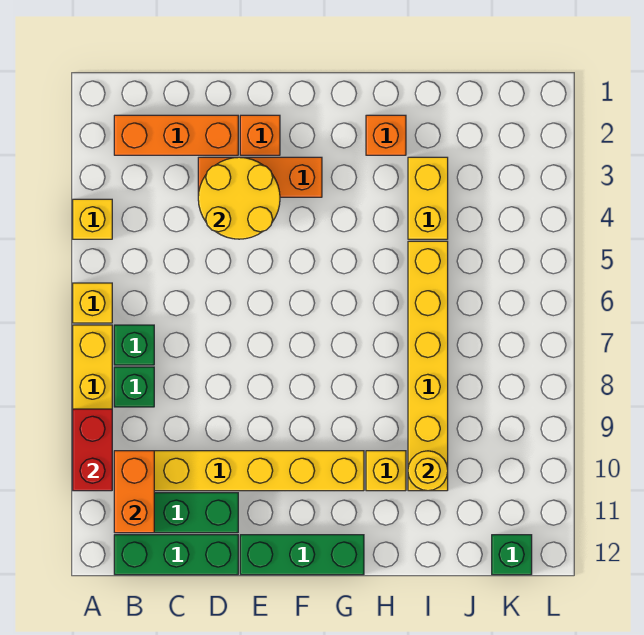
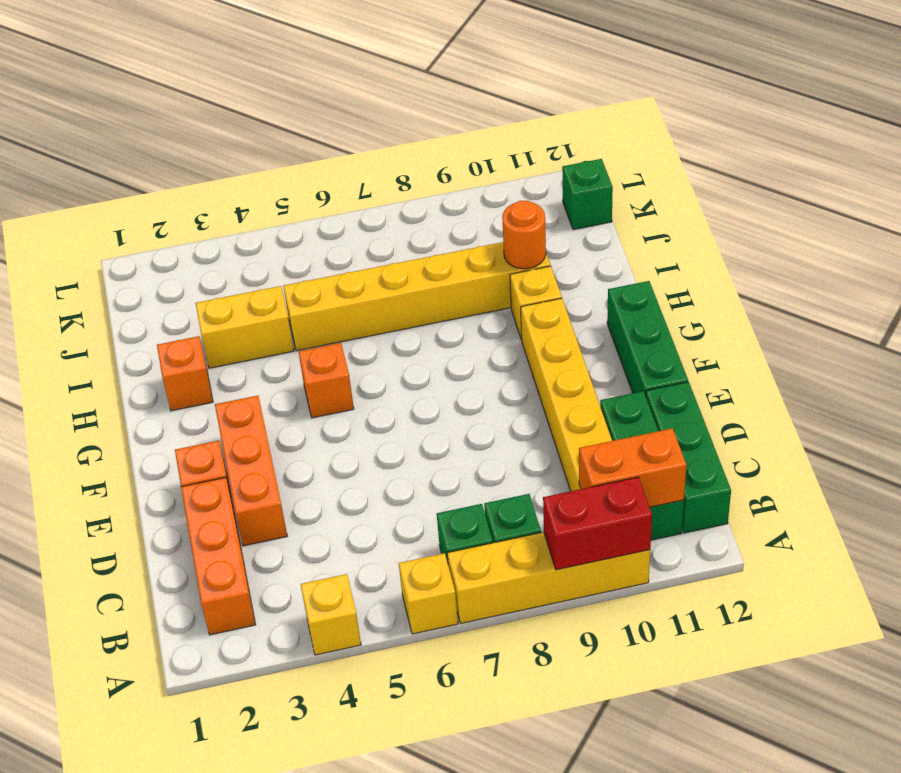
yellow round brick D3:E4 level 2 -> none
none -> orange brick G5 level 1
yellow round brick I10 level 2 -> orange round brick I10 level 2

